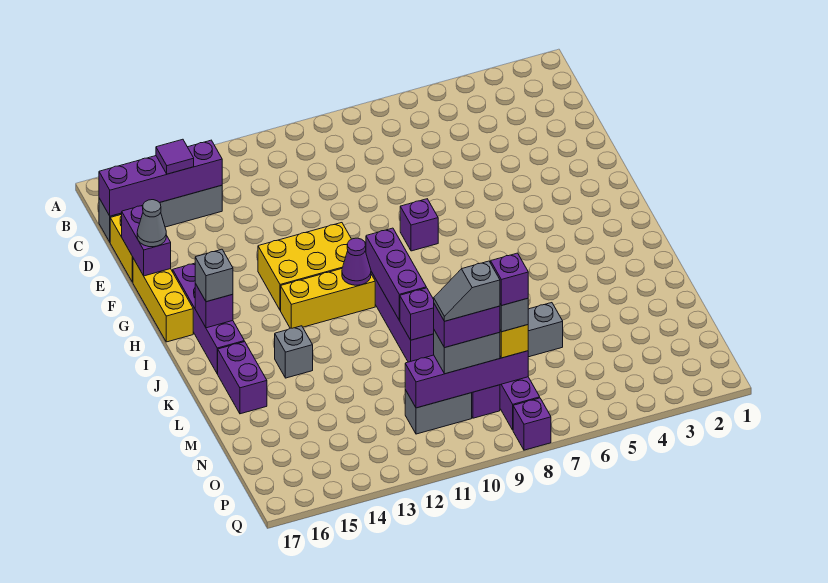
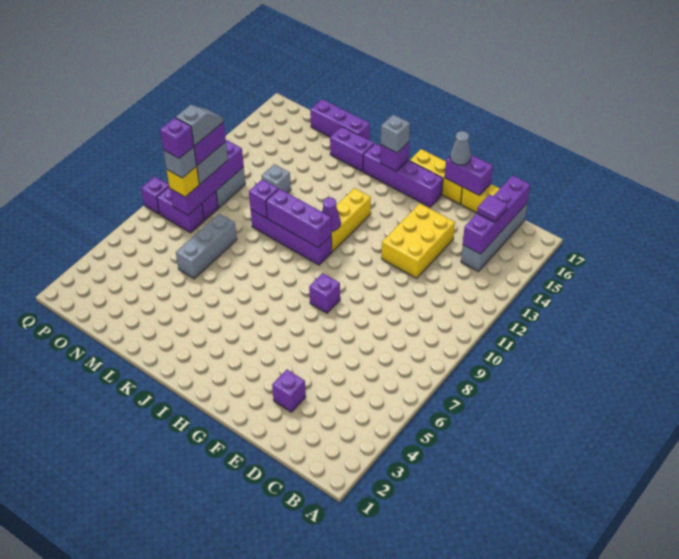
none -> purple brick E3 level 1
yellow brick G11:H13 level 1 -> yellow brick E12:F14 level 1
grey brick K14 level 1 -> grey brick M12 level 1
none -> purple brick L17:N17 level 1

